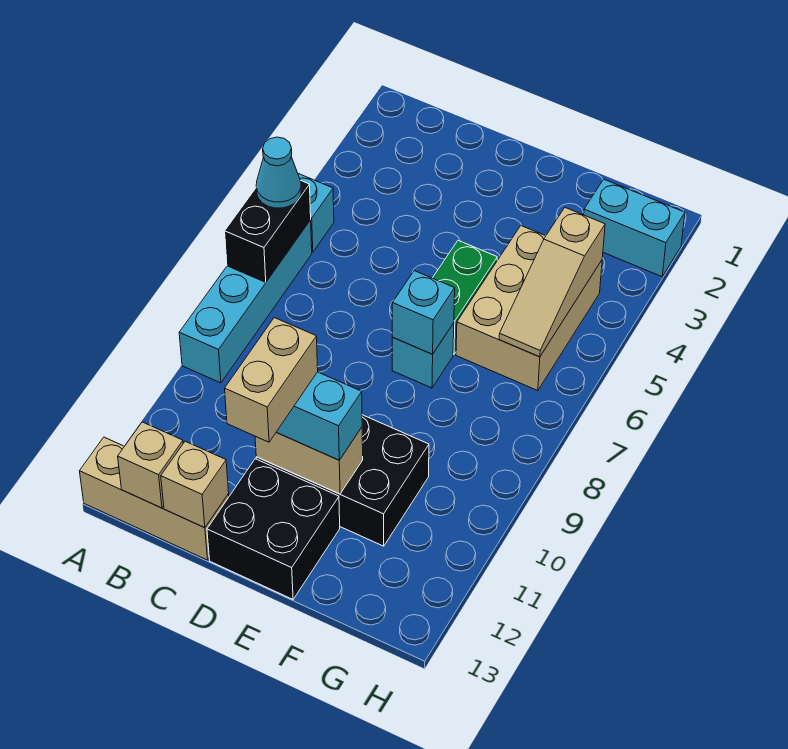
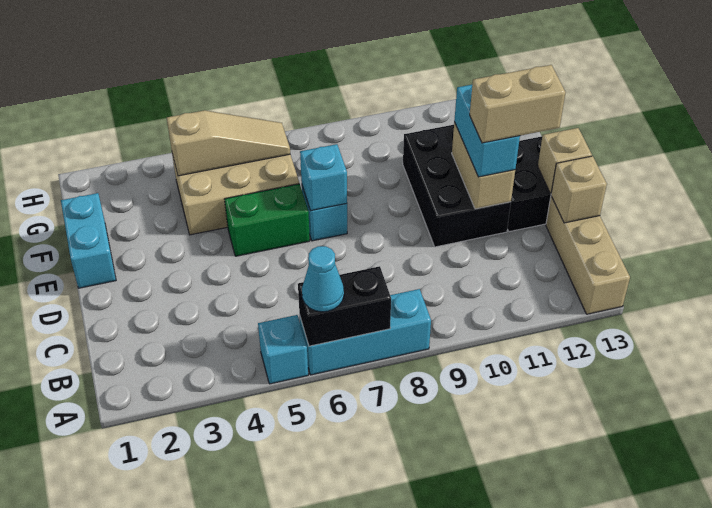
cyan brick A6:A9 level 1 -> cyan brick A6:A8 level 1
tan brick B13 level 2 -> tan brick D13 level 2
cyan brick G2:H2 level 1 -> cyan brick E1:F1 level 1

